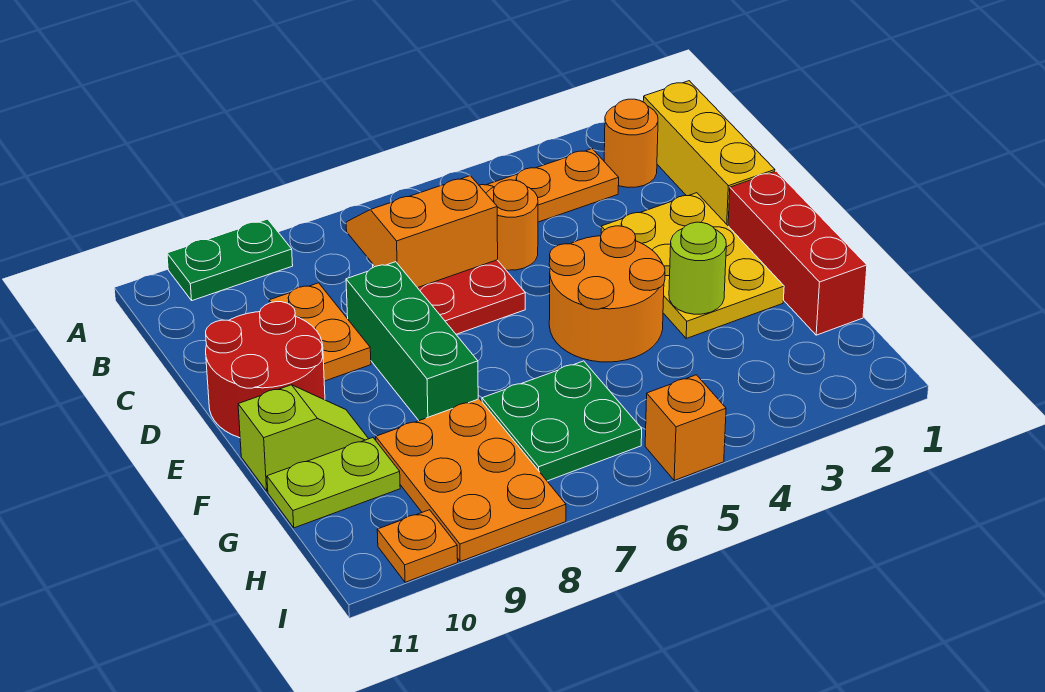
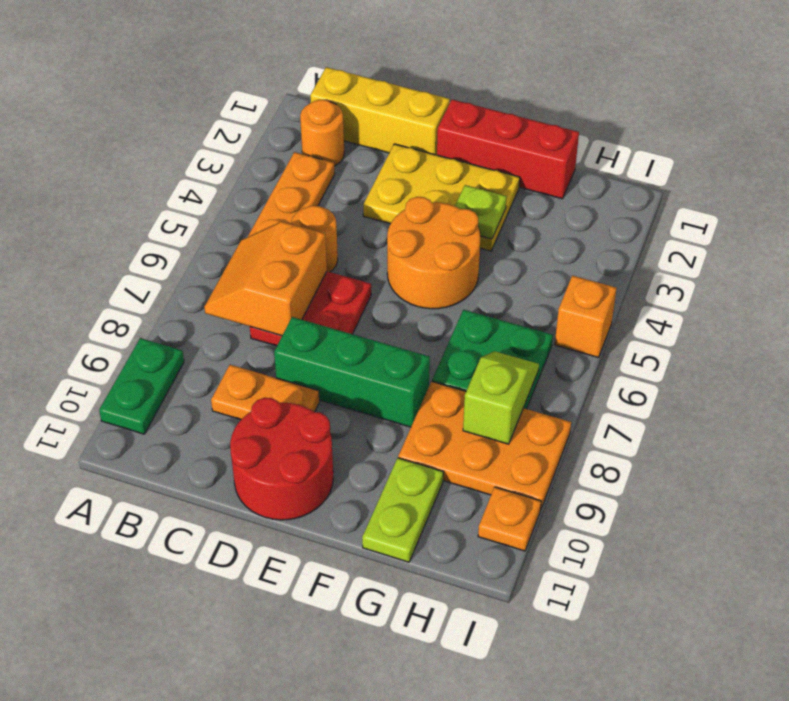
lime round brick F3 level 2 -> lime plate F3 level 2
lime slope F10:F11 level 1 top 11 -> lime slope H7:H8 level 2 top 8

